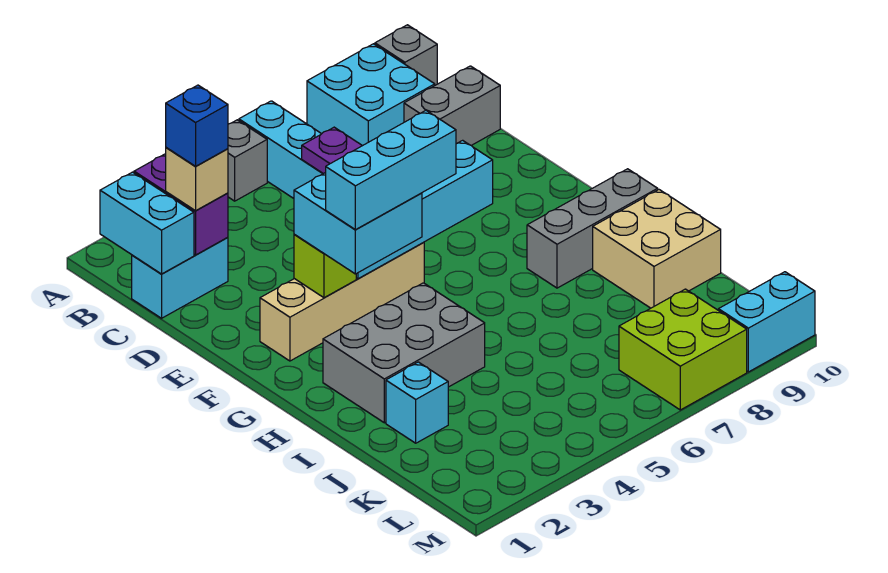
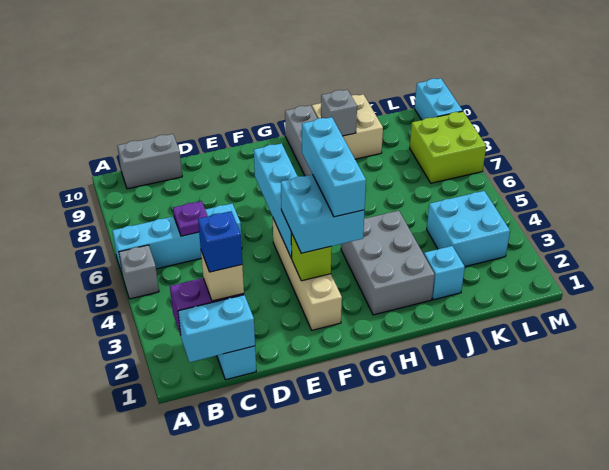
cyan brick A8:B9 level 1 -> cyan brick K3:L4 level 1
grey brick A10 level 1 -> grey brick I9 level 2
grey brick C9:C10 level 1 -> grey brick B10:C10 level 1

